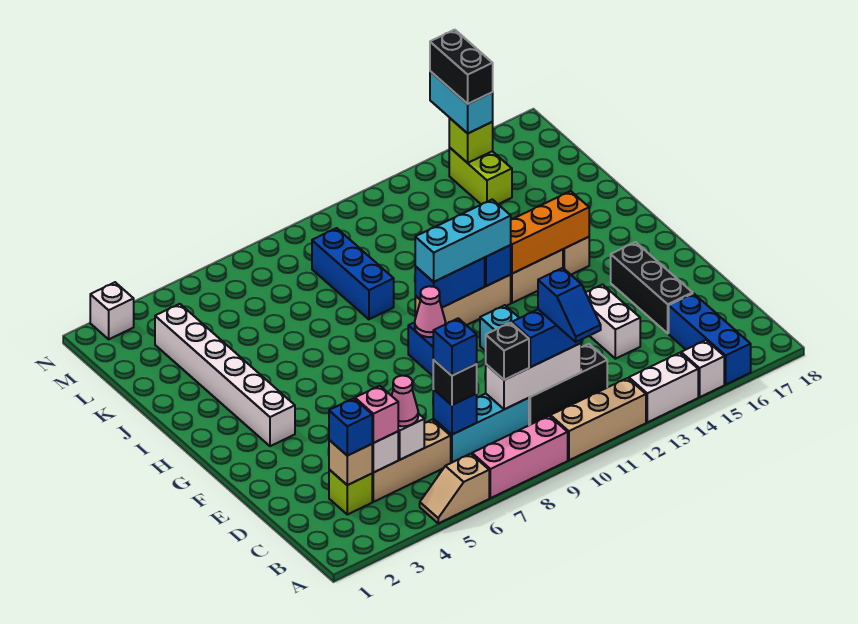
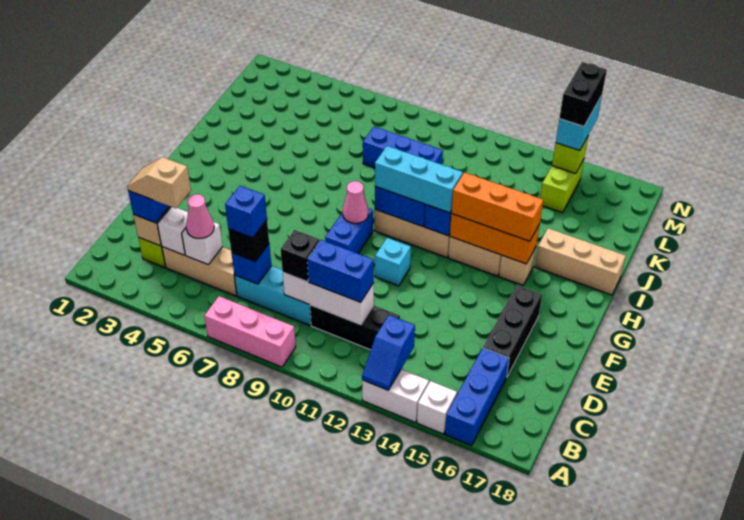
tan slope A5:A6 level 1 top 6 -> tan slope C3:C4 level 4 top 4
tan brick A10:A12 level 1 -> tan brick I16:I18 level 1
blue slope B11:C11 level 4 top C -> blue slope A13:B13 level 2 top B
pink brick C4 level 3 -> none
white brick D14:E14 level 1 -> none
white brick G3:L3 level 1 -> none
none -> orange brick H13:H15 level 3
blue brick J9:L9 level 1 -> blue brick K8:K10 level 1
white brick N2 level 1 -> none

